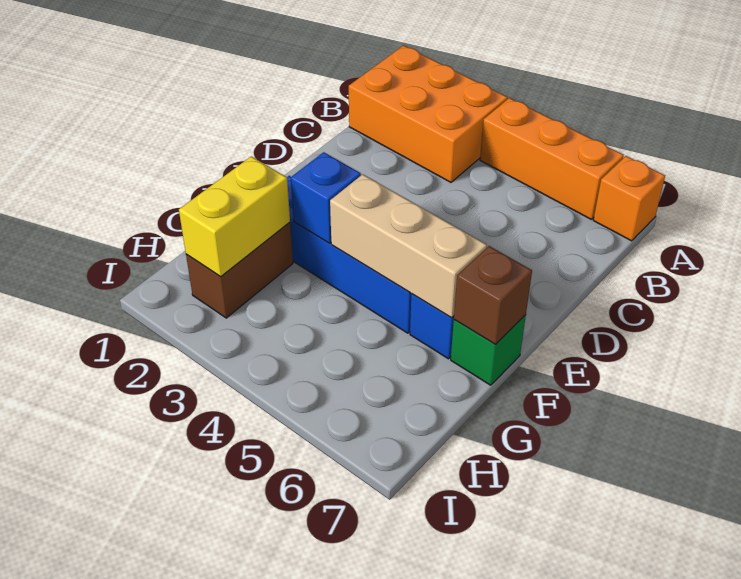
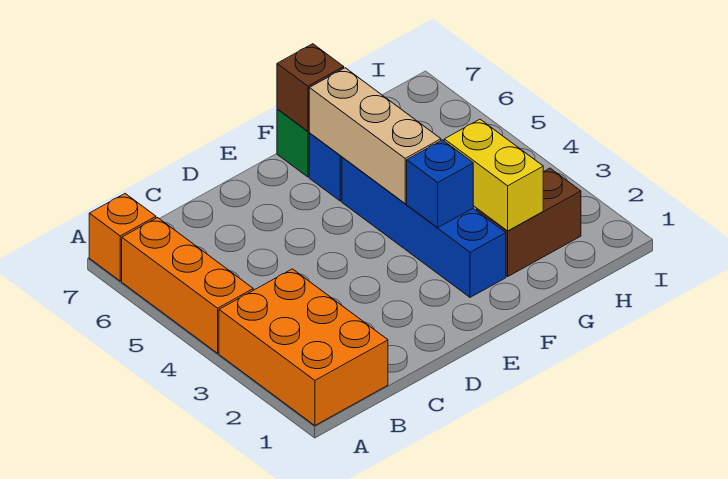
yellow brick G2:H2 level 2 -> yellow brick G2:G3 level 2

